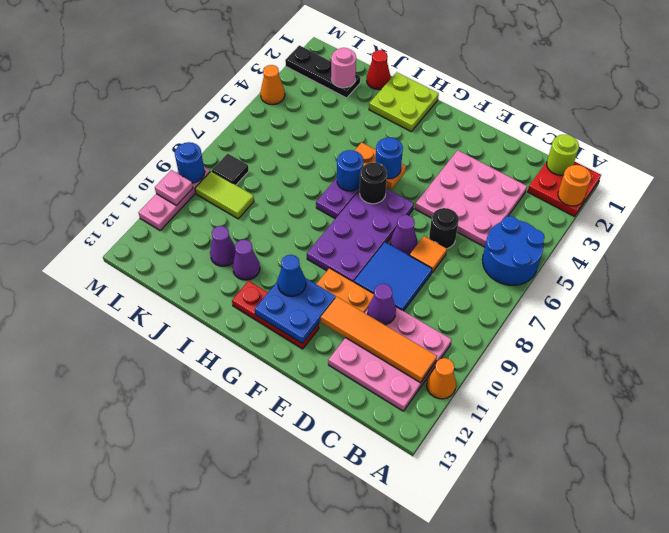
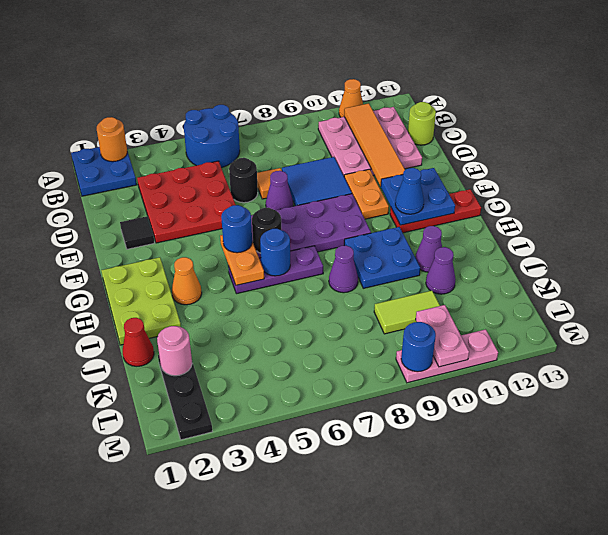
red plate A1:B2 level 1 -> blue plate A1:B2 level 1
lime round brick B1 level 2 -> lime round brick C13 level 1
pink plate C3:E5 level 1 -> red plate C3:E5 level 1
purple cone D10 level 2 -> purple cone I8 level 1
red plate F12:H12 level 1 -> red plate G11:G13 level 1
lime plate H1:I2 level 1 -> lime plate G1:I2 level 1
none -> blue plate H9:I10 level 1
lime tile K9:L9 level 1 -> lime tile K9:K10 level 1
black tile L8 level 1 -> black tile E2 level 1
orange cone M4 level 1 -> orange cone H3 level 1
pink plate M10 level 2 -> pink plate L10:M10 level 2

